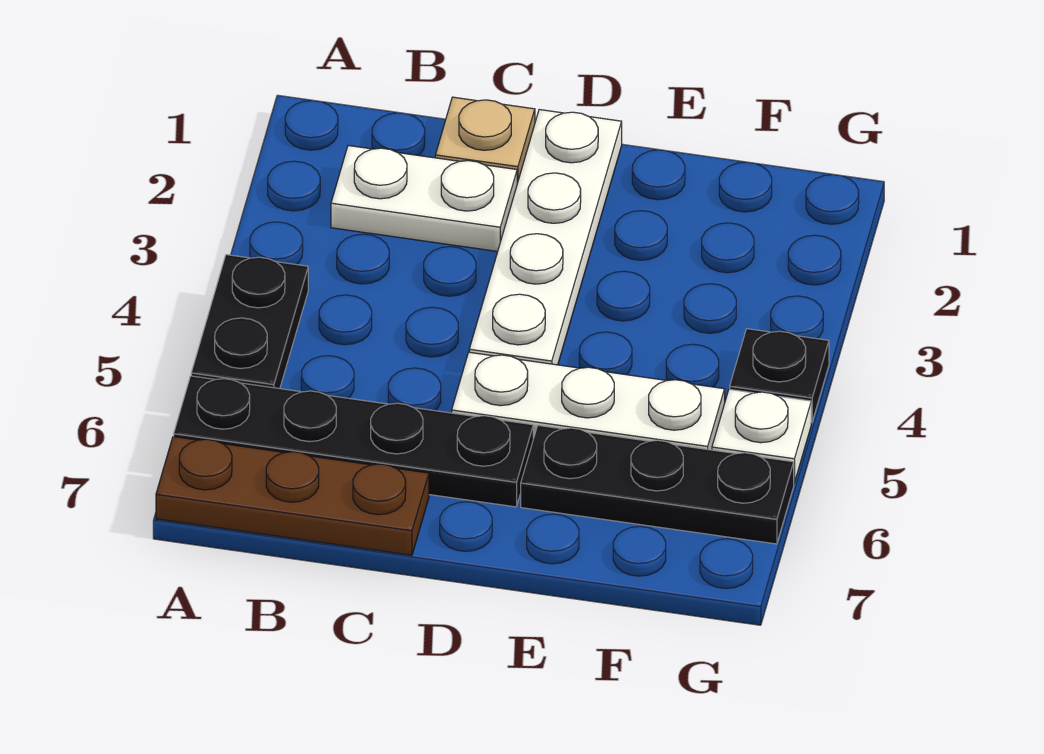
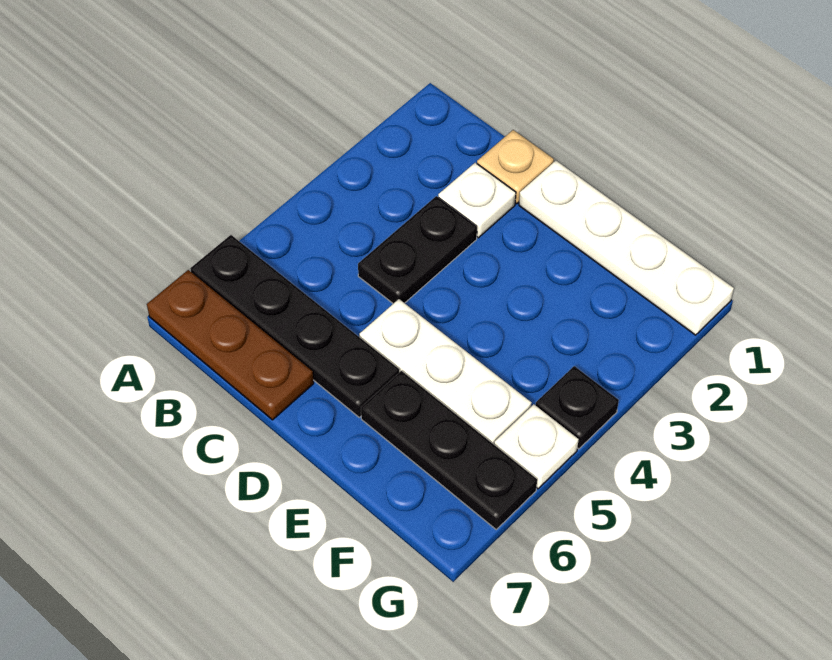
black plate A4:A5 level 1 -> black plate C3:C4 level 1
white plate B2:C2 level 1 -> white plate C2 level 1
white plate D1:D4 level 1 -> white plate D1:G1 level 1

